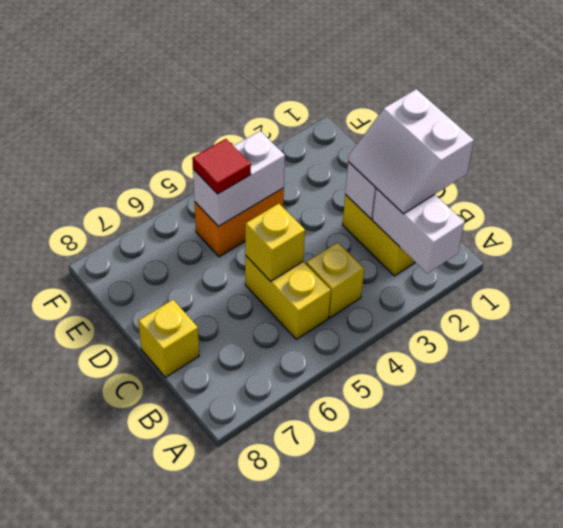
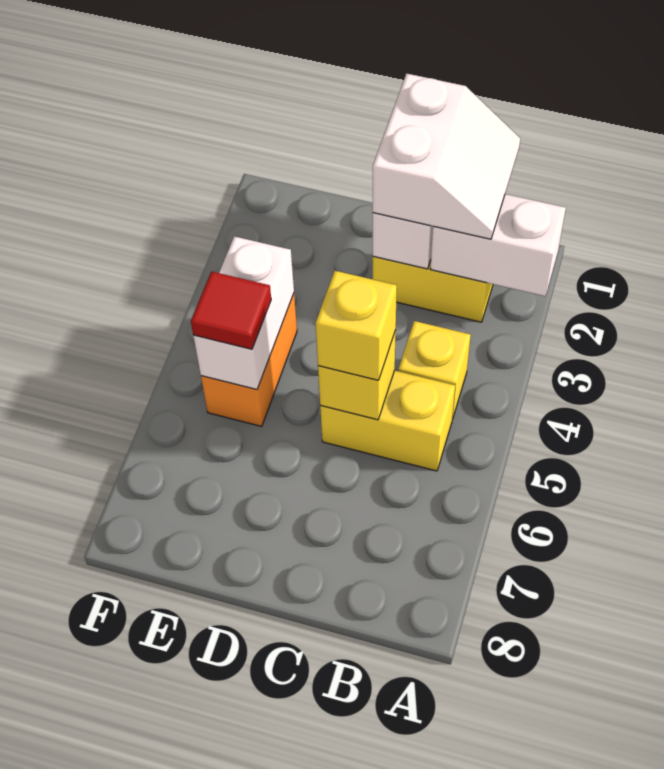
white slope B1:C2 level 3 top 1 -> white slope B1:C2 level 3 top C
yellow brick C8 level 1 -> yellow brick C5 level 3

